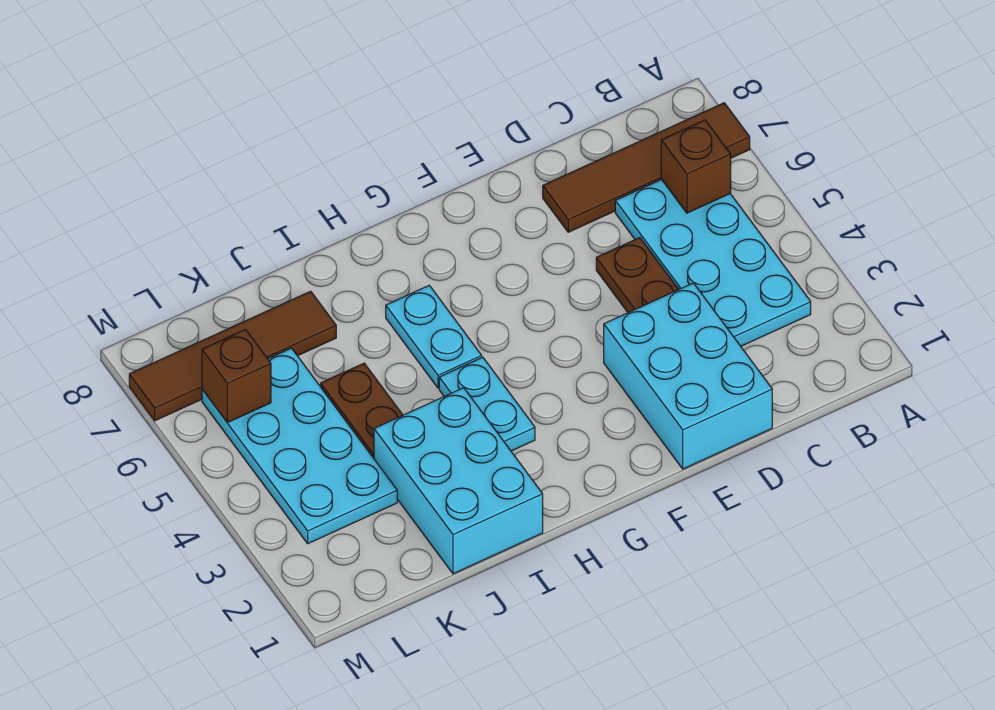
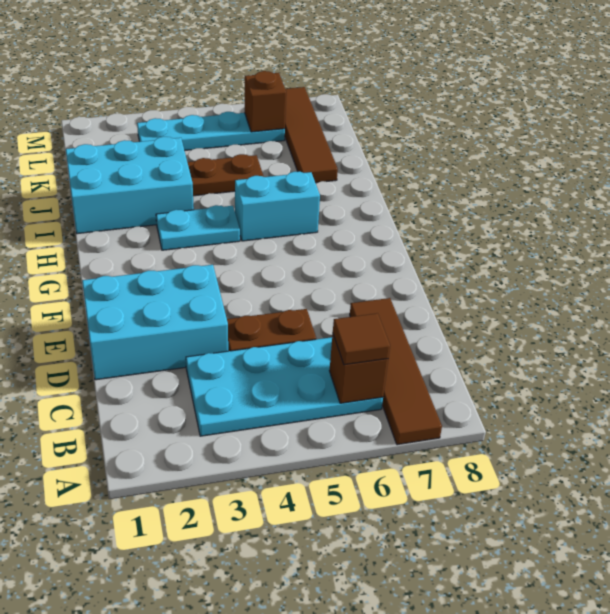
none -> brown tile B6 level 3
cyan plate H5:H6 level 1 -> cyan brick H5:H6 level 1
cyan plate K3:L6 level 1 -> cyan plate L3:L6 level 1

